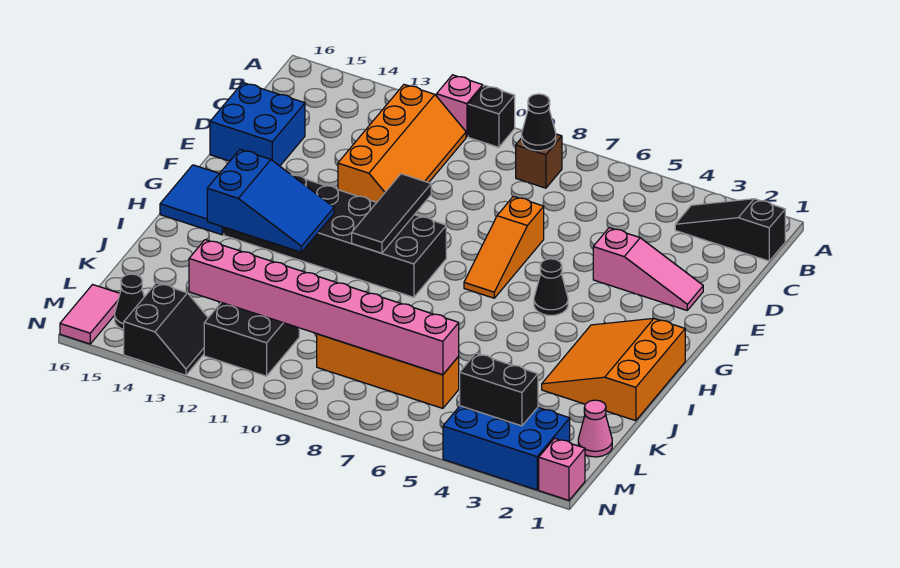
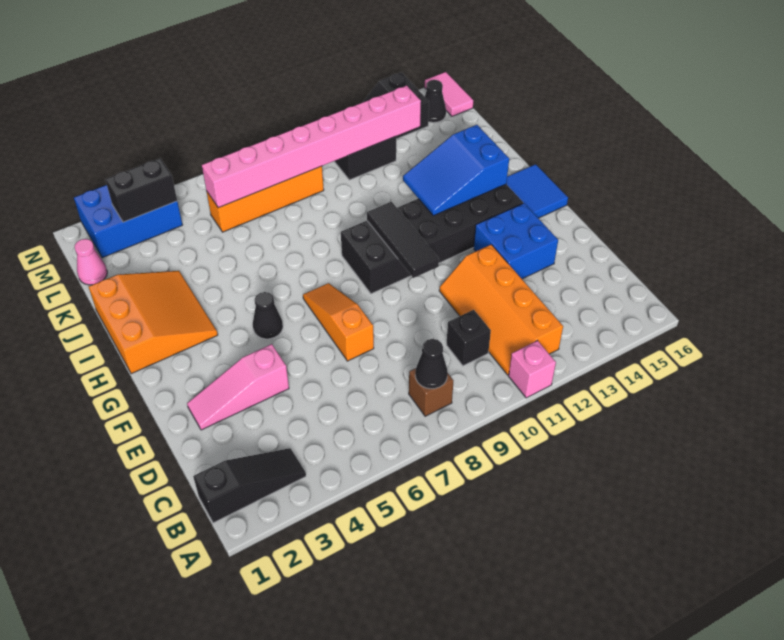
black brick A10 level 1 -> black brick C10 level 1
blue brick D15:E16 level 1 -> blue brick E13:F14 level 1
pink brick N1 level 1 -> none

